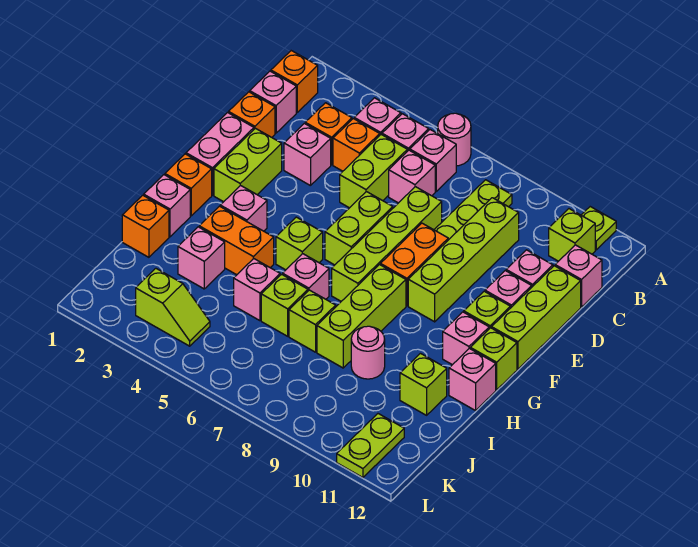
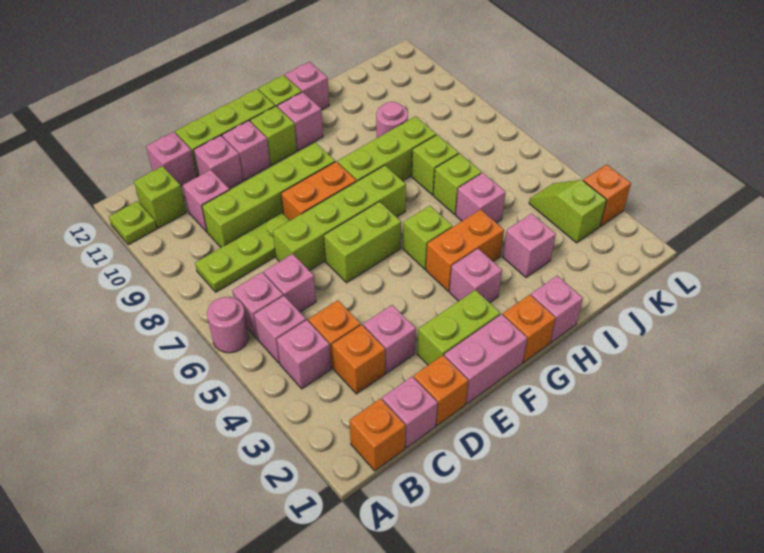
lime brick C5:D5 level 1 -> none
orange brick H3:H4 level 1 -> orange brick G4:H4 level 1
pink brick H6 level 1 -> pink brick C10 level 1
orange brick I1 level 1 -> orange brick L3 level 1
lime brick I11 level 1 -> none
lime plate K11:L11 level 1 -> none

